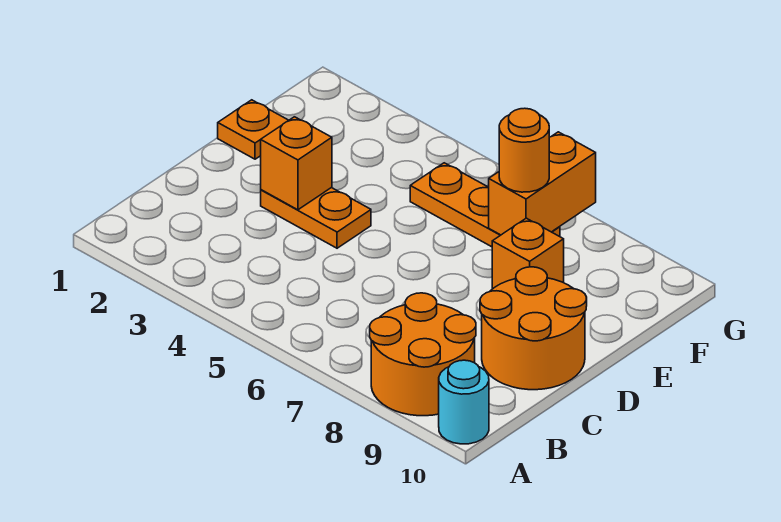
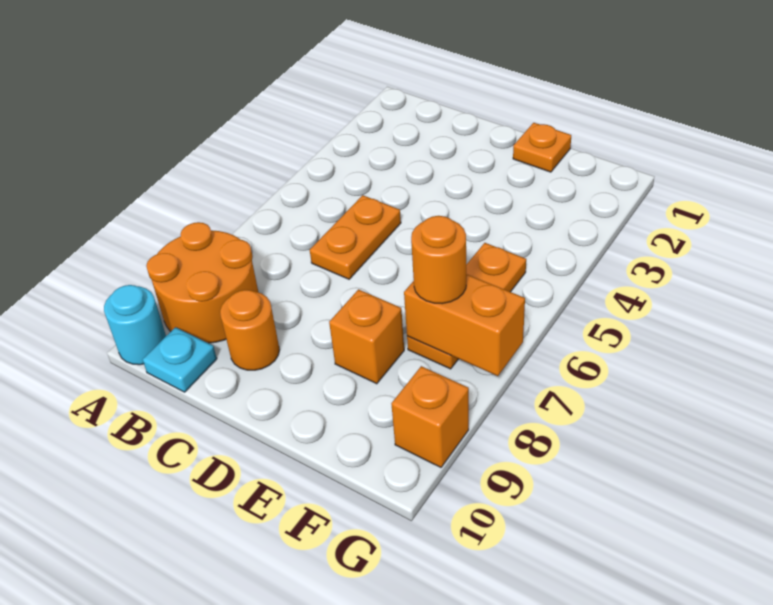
none -> cyan plate B10 level 1
orange round brick C9:D10 level 1 -> orange round brick C9 level 1
orange plate D3:D4 level 1 -> orange plate C5:C6 level 1
orange brick D3 level 2 -> orange brick G9 level 1

